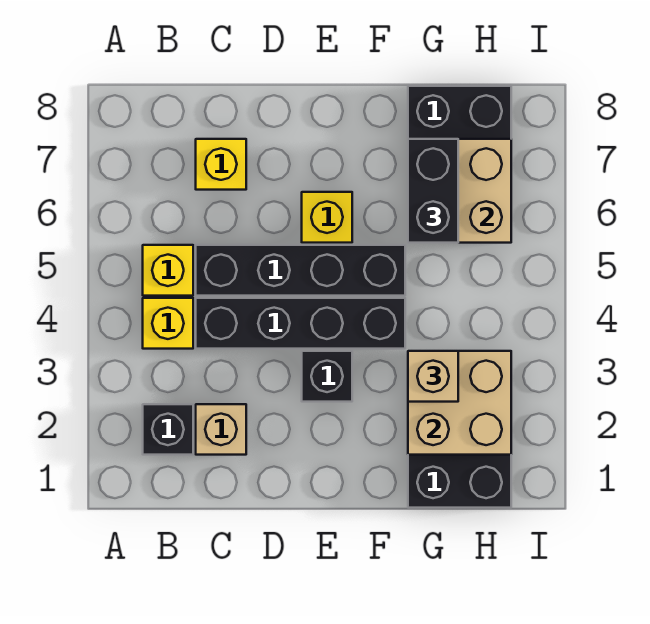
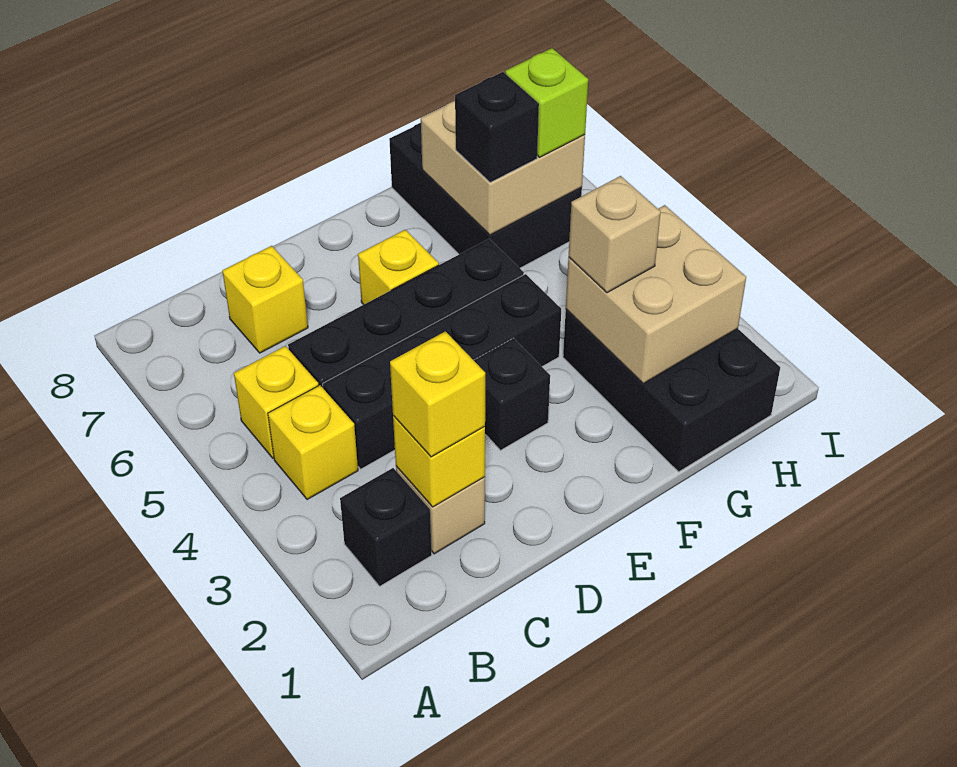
none -> yellow brick C2 level 2
none -> yellow brick C2 level 3
black brick G6:G7 level 3 -> black brick G6 level 3
none -> lime brick H6 level 3

